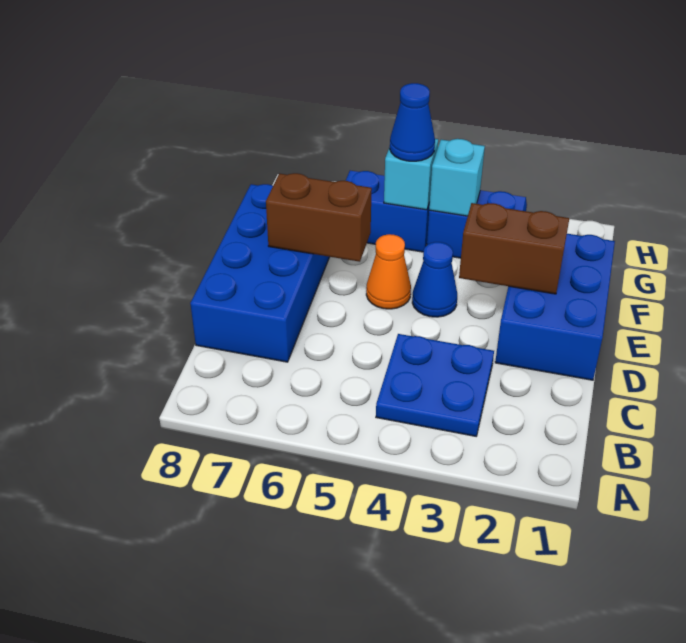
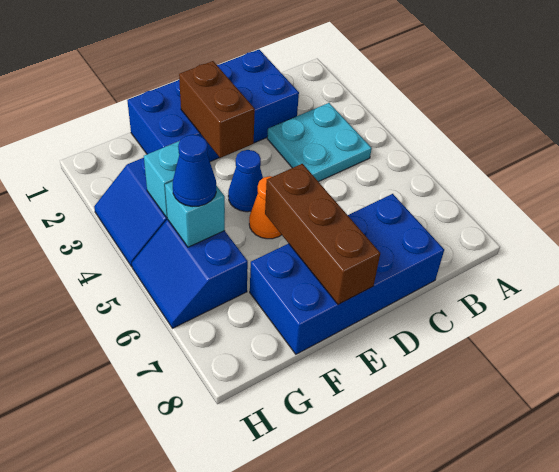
blue plate B3:C4 level 1 -> cyan plate B3:C4 level 1
blue brick D1:F2 level 1 -> blue brick C1:F2 level 1
brown brick E6:E7 level 2 -> brown brick E6:E8 level 2

